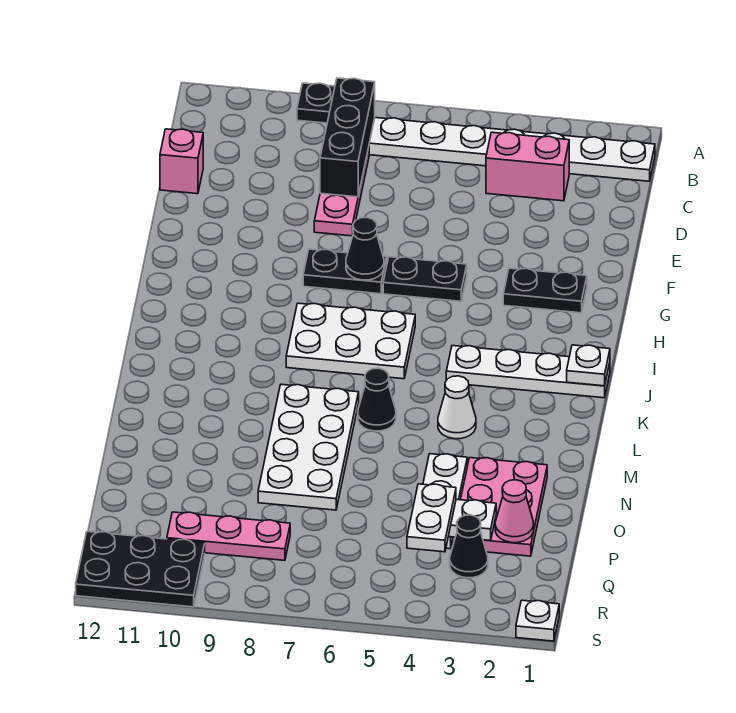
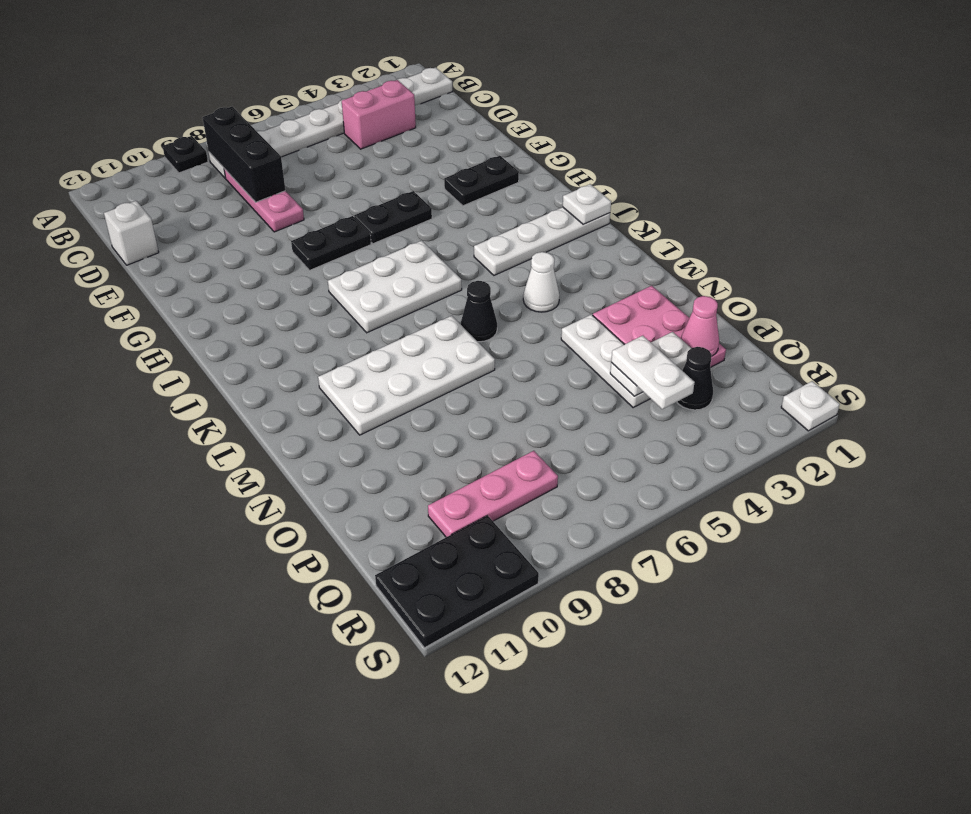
pink brick D12 level 1 -> white brick D12 level 1
black cone G7 level 2 -> none
white plate L7:O8 level 1 -> white plate L7:M10 level 1

